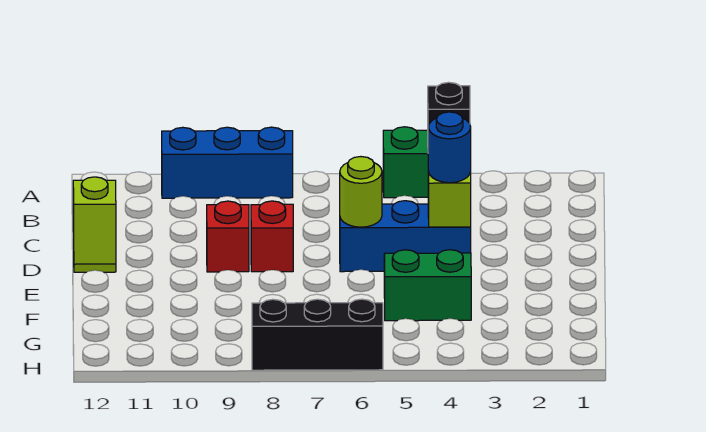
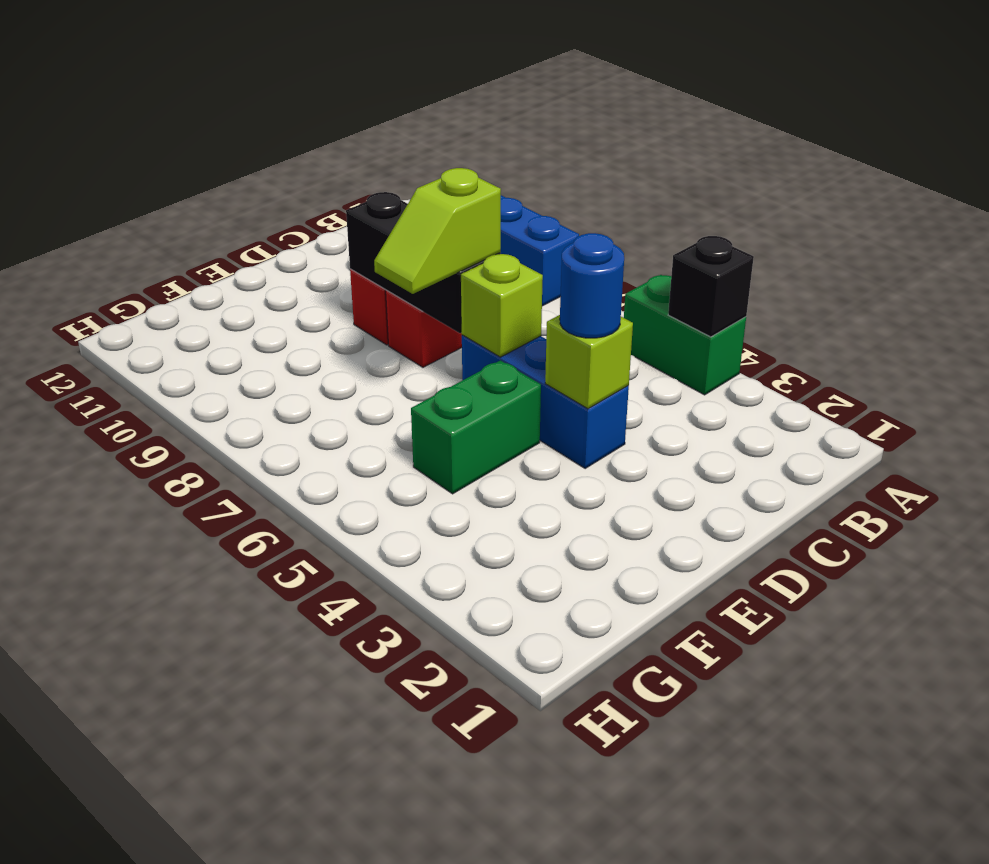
lime slope C12:D12 level 1 top C -> lime slope D7:E7 level 3 top D
lime round brick D6 level 2 -> lime brick D6 level 2
green brick F4:F5 level 1 -> green brick E5:F5 level 1
black brick H6:H8 level 1 -> black brick D7:D9 level 2

